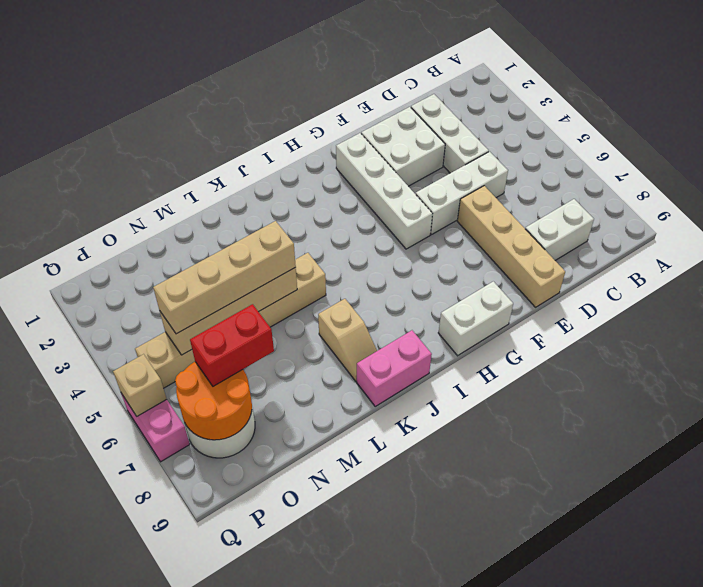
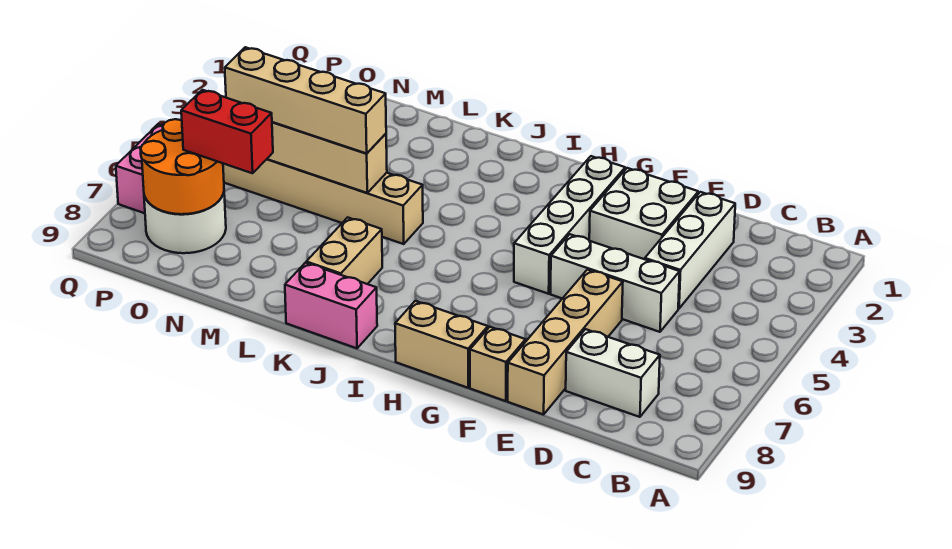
white brick G9:H9 level 1 -> tan brick G9:H9 level 1
tan slope K7:K8 level 1 top 7 -> tan brick K7:K8 level 1
tan brick Q6 level 2 -> tan brick F9 level 1

